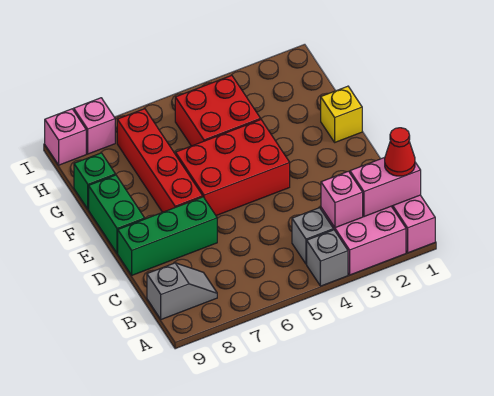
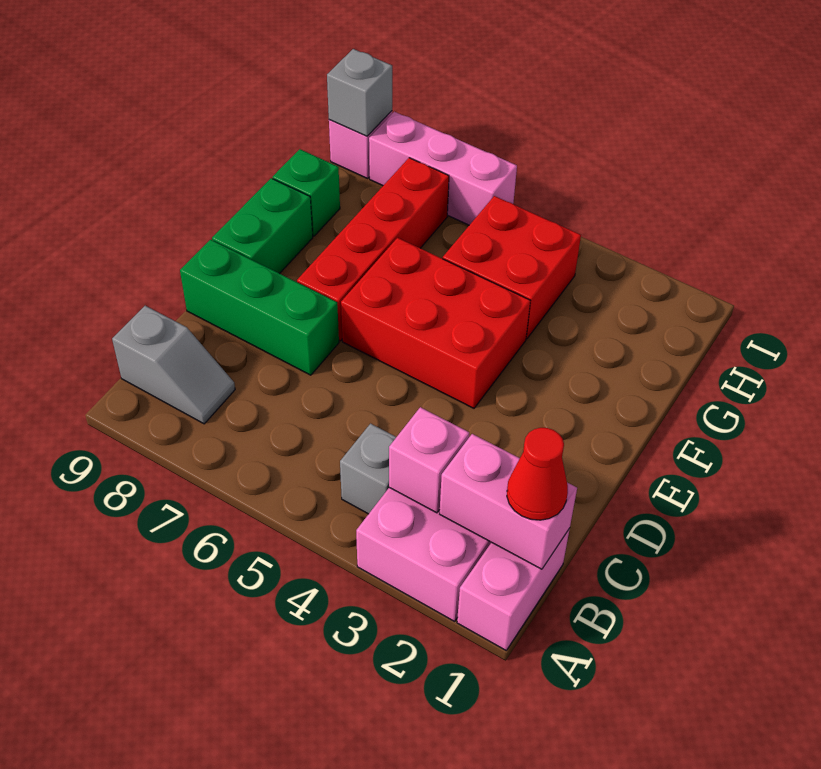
grey brick A4 level 1 -> grey brick I9 level 2
yellow brick F1 level 1 -> none
pink brick I8 level 1 -> pink brick I6:I8 level 1

